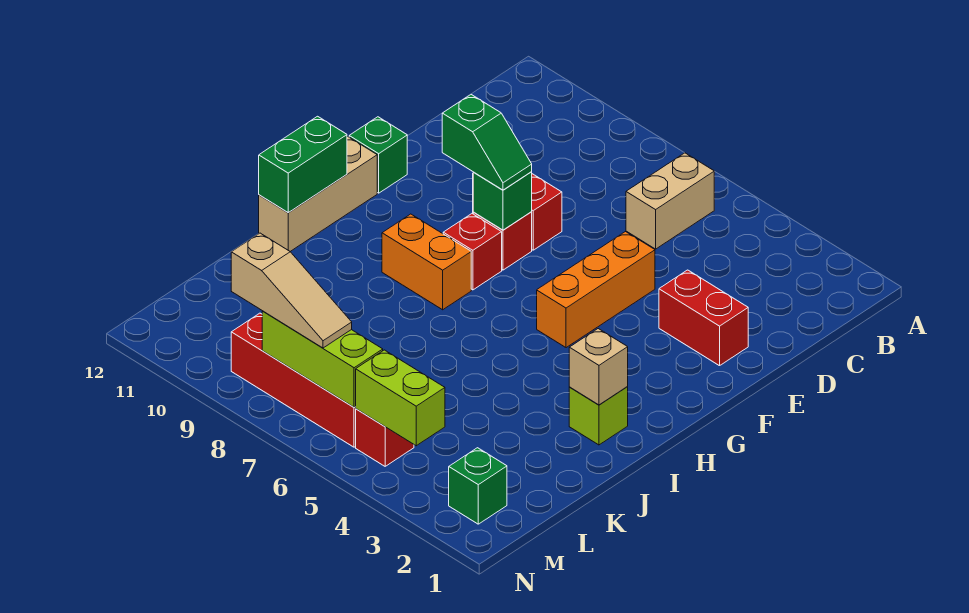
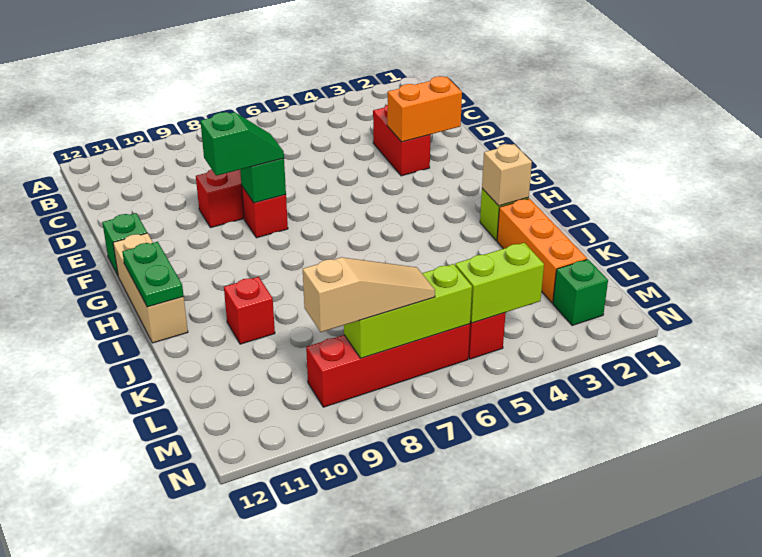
tan brick B6:C6 level 1 -> none
red brick E2:E3 level 1 -> red brick D3:E3 level 1
orange brick E5:G5 level 1 -> orange brick J2:L2 level 1
red brick G8 level 1 -> red brick J10 level 1
orange brick H8:H9 level 1 -> orange brick E2:E3 level 2
green brick H12:I12 level 2 -> green plate H12:I12 level 2

